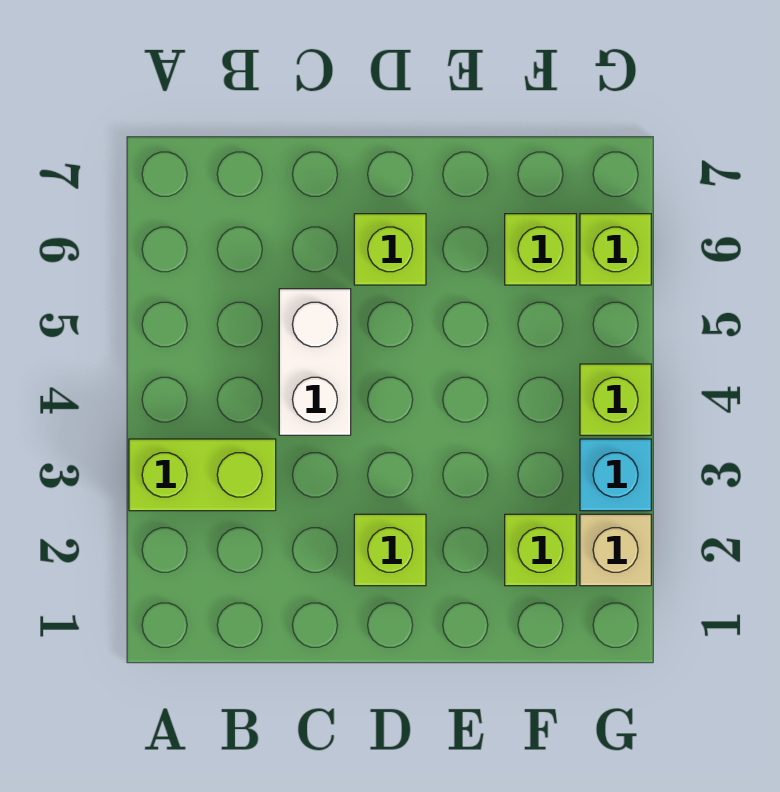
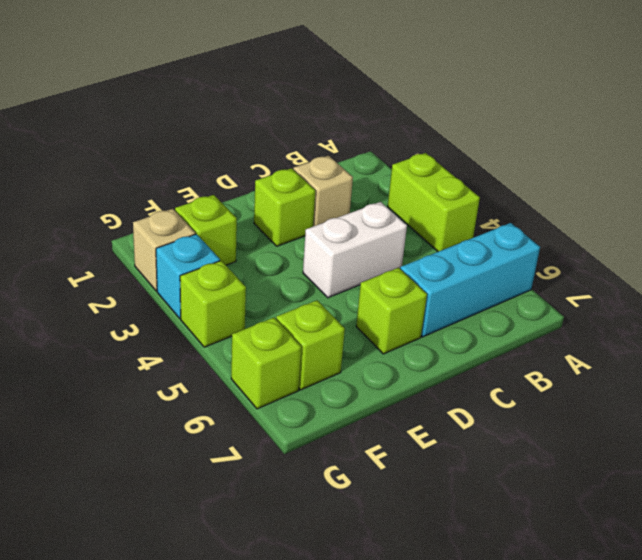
lime brick A3:B3 level 1 -> lime brick A3:A4 level 1
none -> cyan brick A6:C6 level 1
none -> tan brick C2 level 1
white brick C4:C5 level 1 -> white brick C4:D4 level 1

